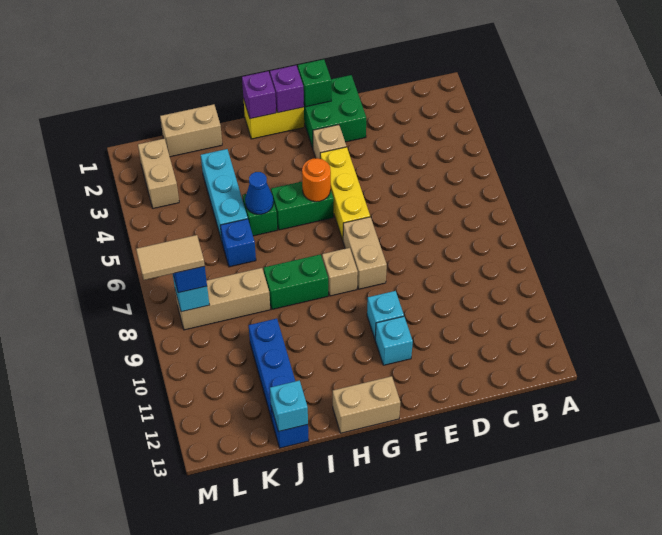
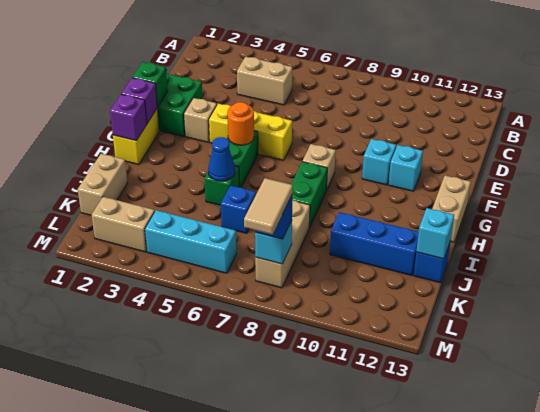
tan brick F7:F8 level 1 -> tan brick C4:C5 level 1
cyan brick J3:J5 level 1 -> cyan brick L4:L6 level 1

